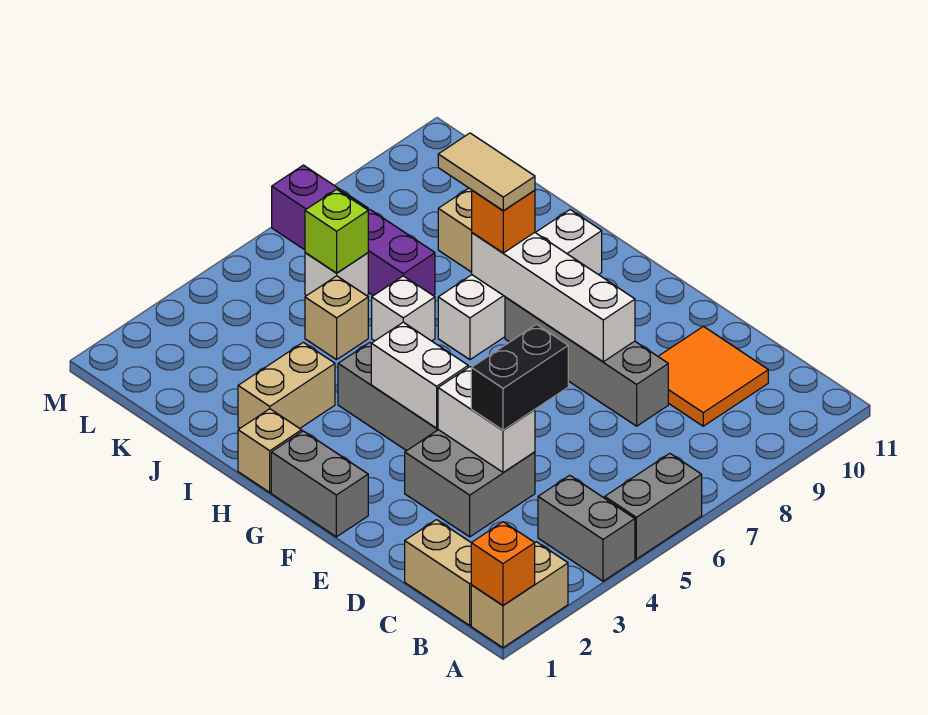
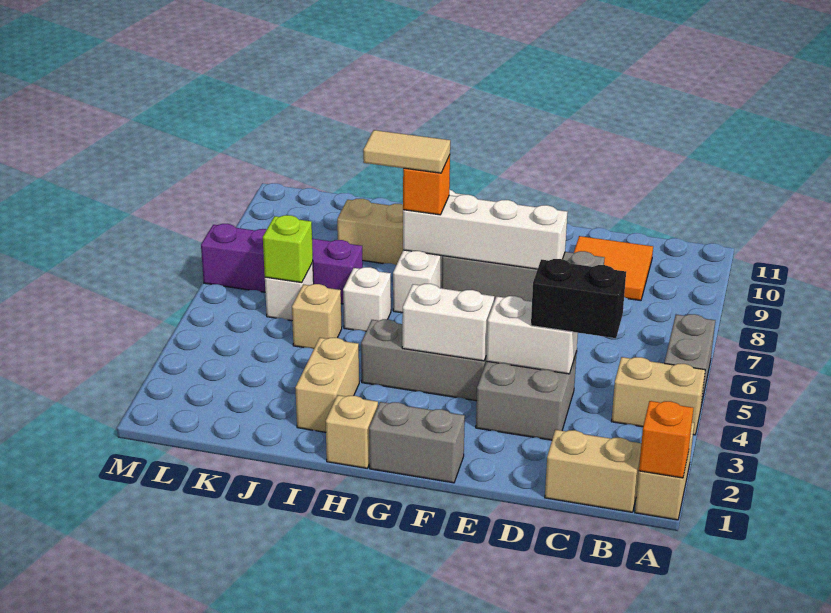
grey brick A4:B4 level 1 -> tan brick A4:B4 level 1
black brick D4:D5 level 3 -> black brick C4:D4 level 3

